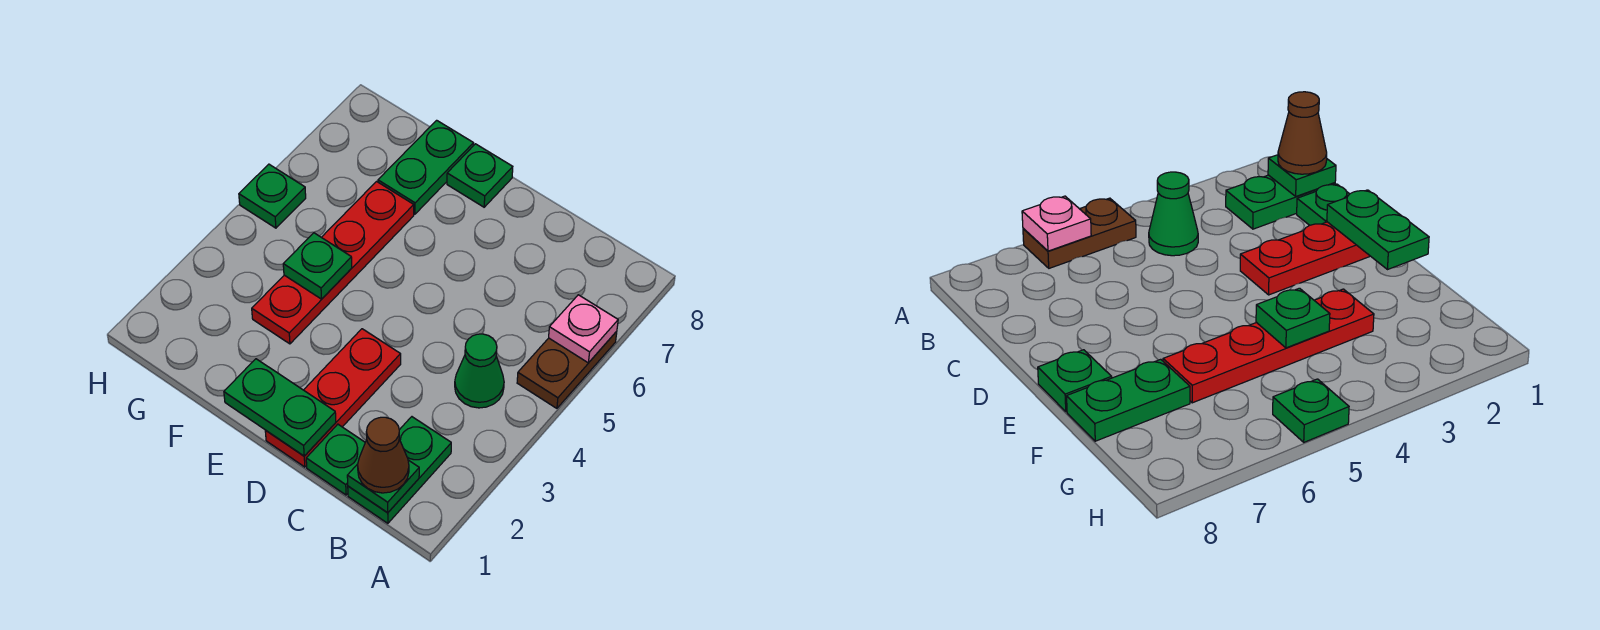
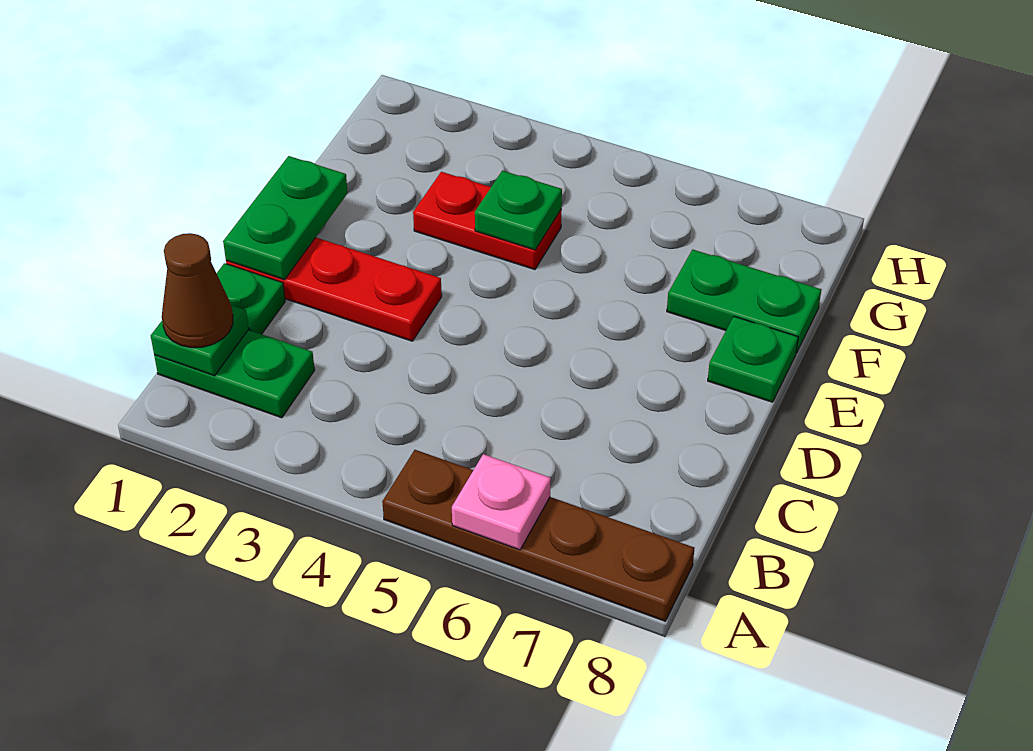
brown plate A5:A6 level 1 -> brown plate A5:A8 level 1
green cone B4 level 1 -> none
red plate F3:F6 level 1 -> red plate F3:F4 level 1
green plate H5 level 1 -> none

